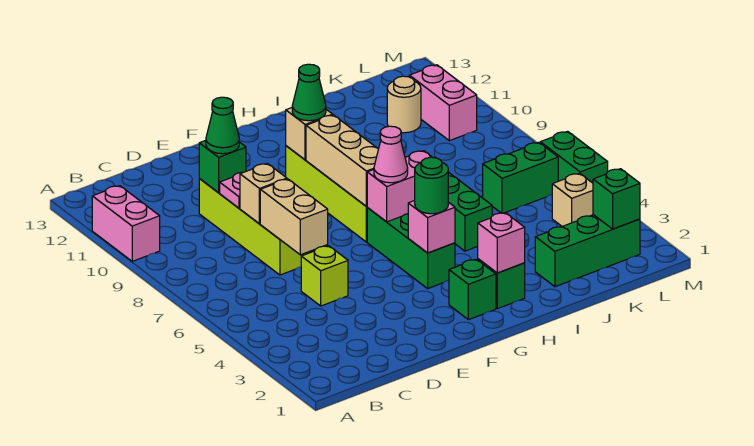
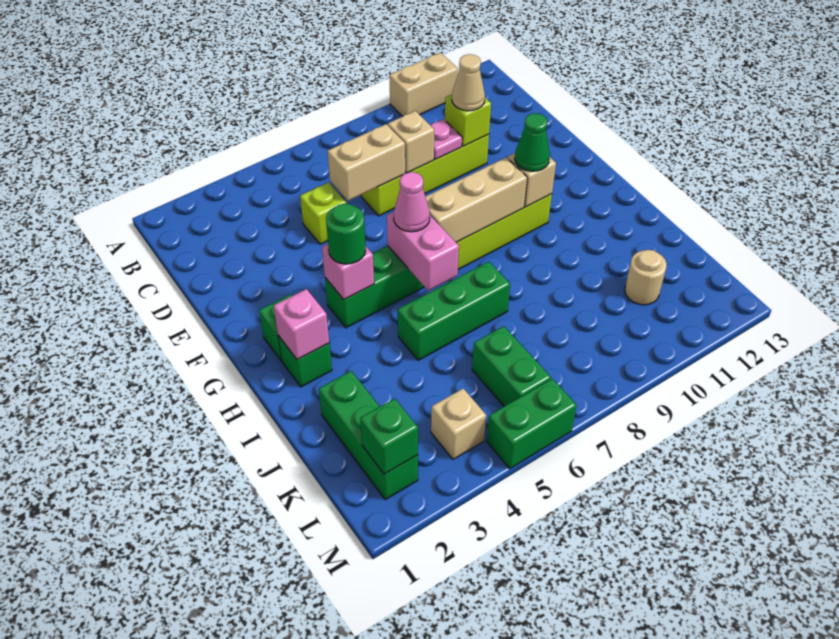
pink brick A10:A11 level 1 -> tan brick A10:A11 level 1
green brick D10 level 2 -> lime brick D10 level 2
green cone D10 level 3 -> tan cone D10 level 3
pink brick L10:L11 level 1 -> none

